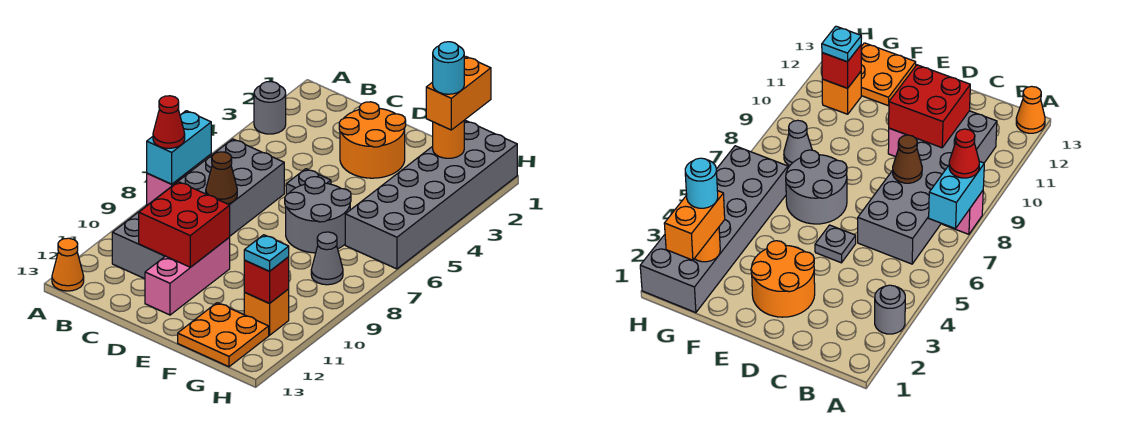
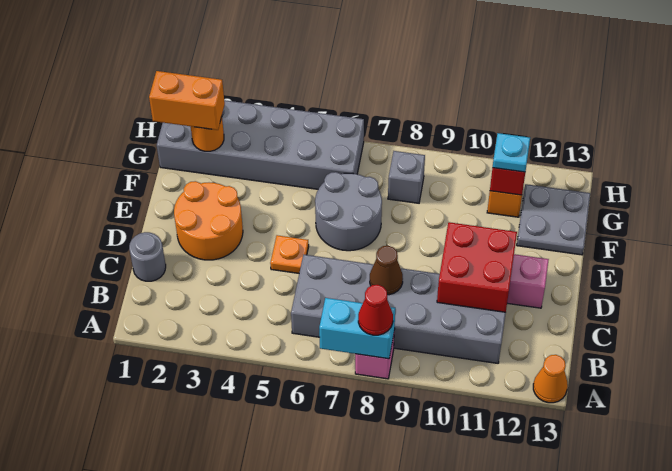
grey round brick A3 level 1 -> grey round brick C1 level 1
grey plate D5 level 1 -> orange plate D5 level 1
orange plate F12:G13 level 1 -> grey plate F12:G13 level 1
cyan round brick G2 level 4 -> none
grey cone G8 level 1 -> grey brick G8 level 1

